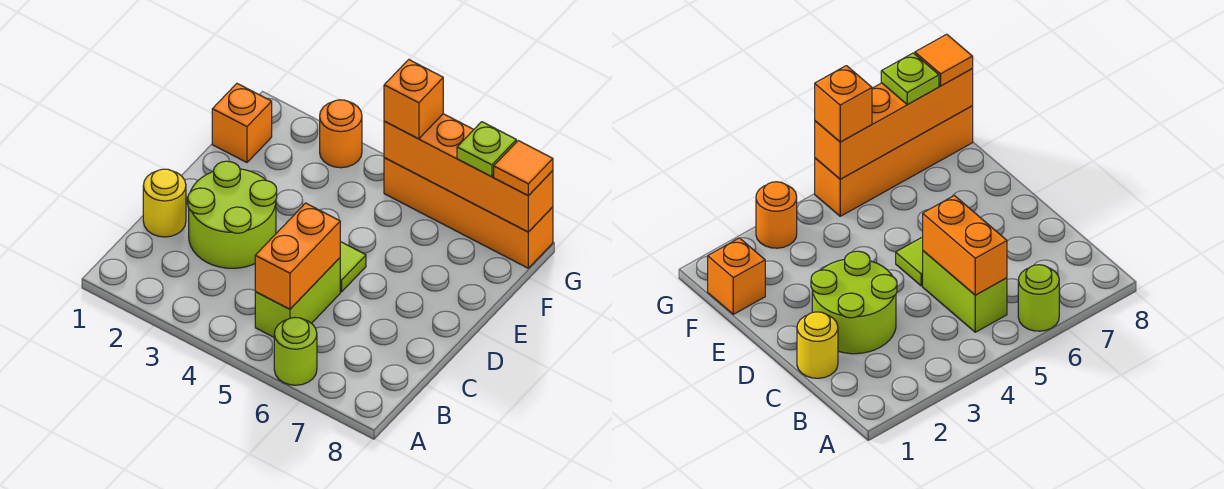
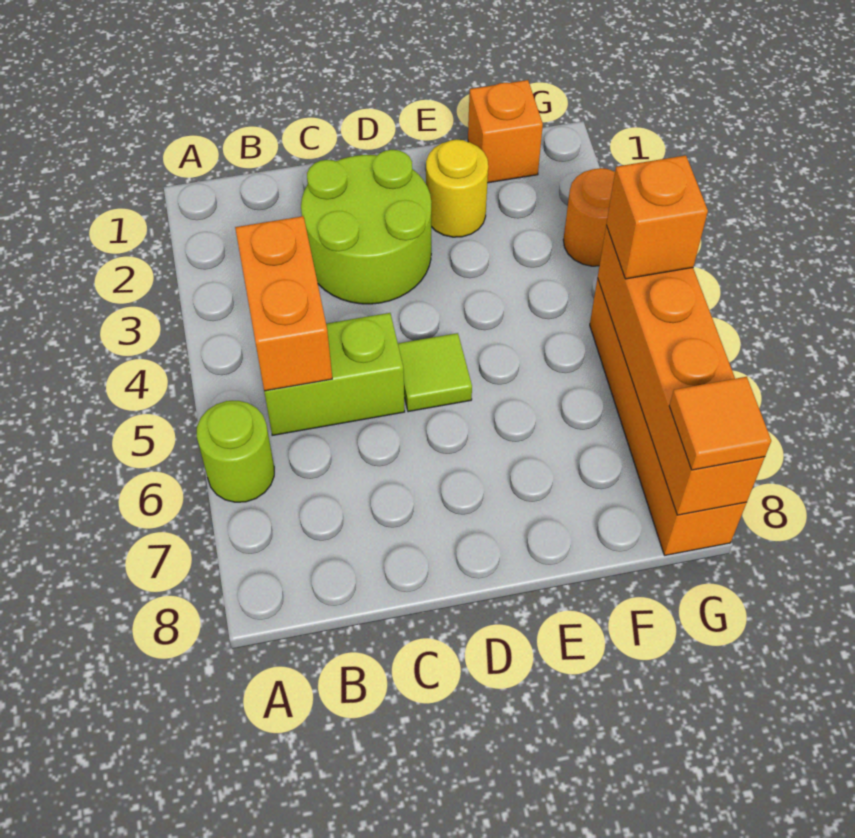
orange brick B5:C5 level 2 -> orange brick B4:B5 level 2
yellow round brick C1 level 1 -> yellow round brick E2 level 1
lime plate G7 level 3 -> none

